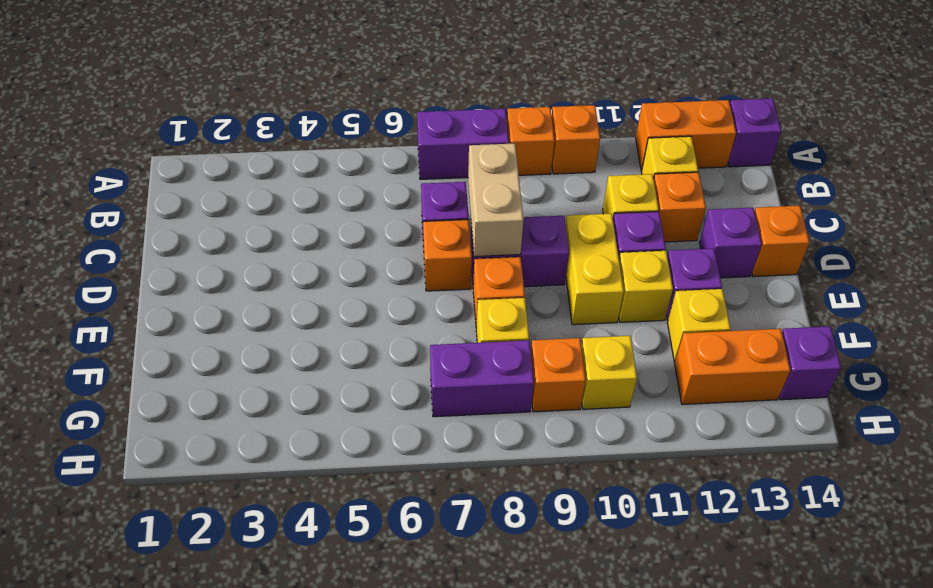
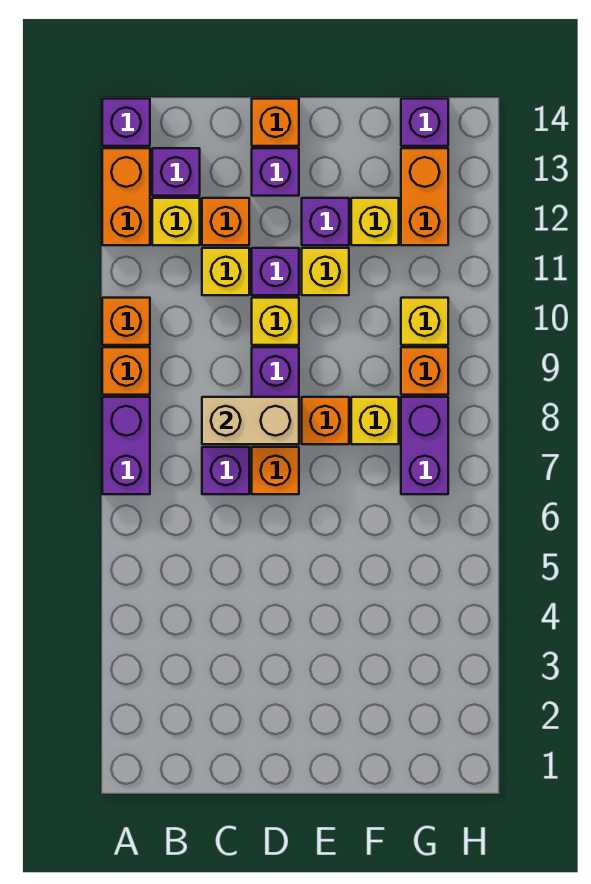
none -> purple brick B13 level 1
yellow brick D10:E10 level 1 -> yellow brick D10 level 1

